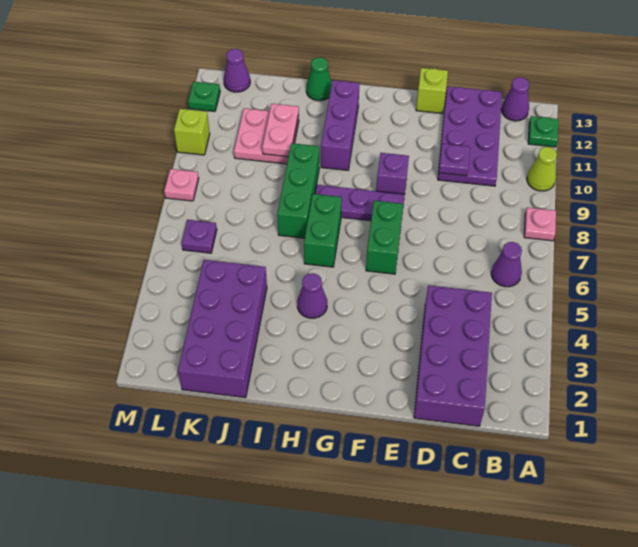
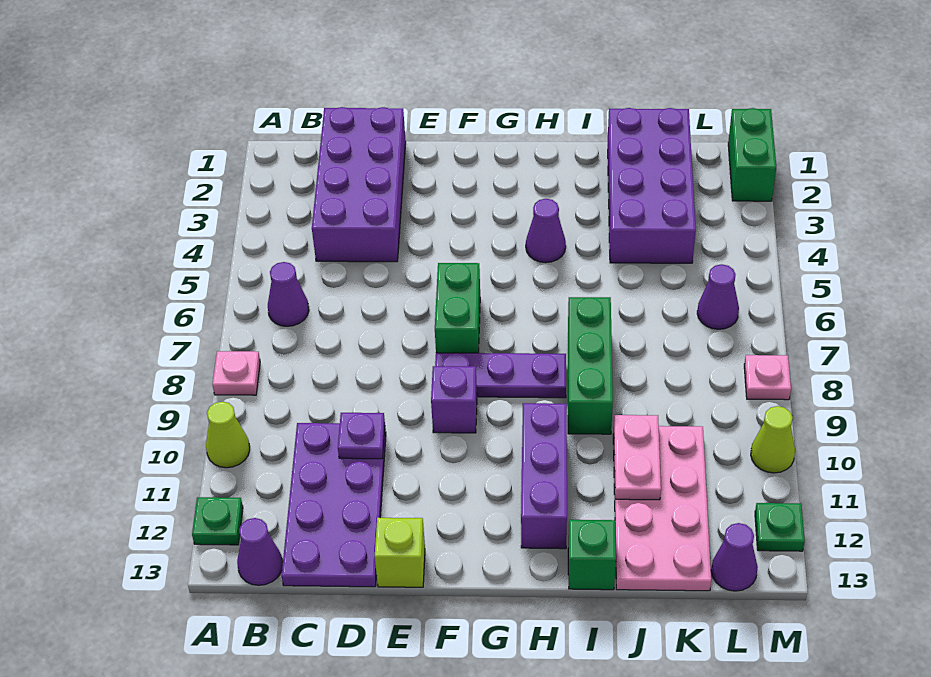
green brick H6:H7 level 1 -> green brick M1:M2 level 1
green cone I13 level 1 -> green brick I13 level 1
pink plate J10:K11 level 1 -> pink plate J10:K13 level 1
purple plate L6 level 1 -> purple cone L6 level 1
lime brick M10 level 1 -> lime cone M10 level 1

